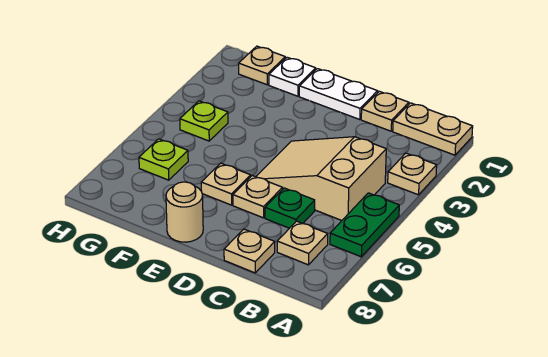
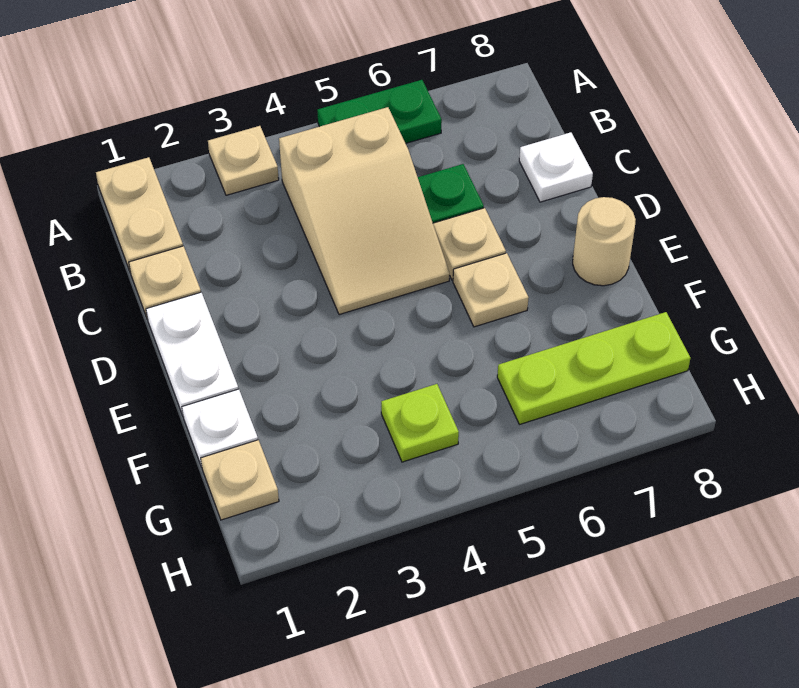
tan plate B7 level 1 -> none
tan plate C8 level 1 -> white plate C8 level 1
lime plate G6 level 1 -> lime plate G6:G8 level 1

